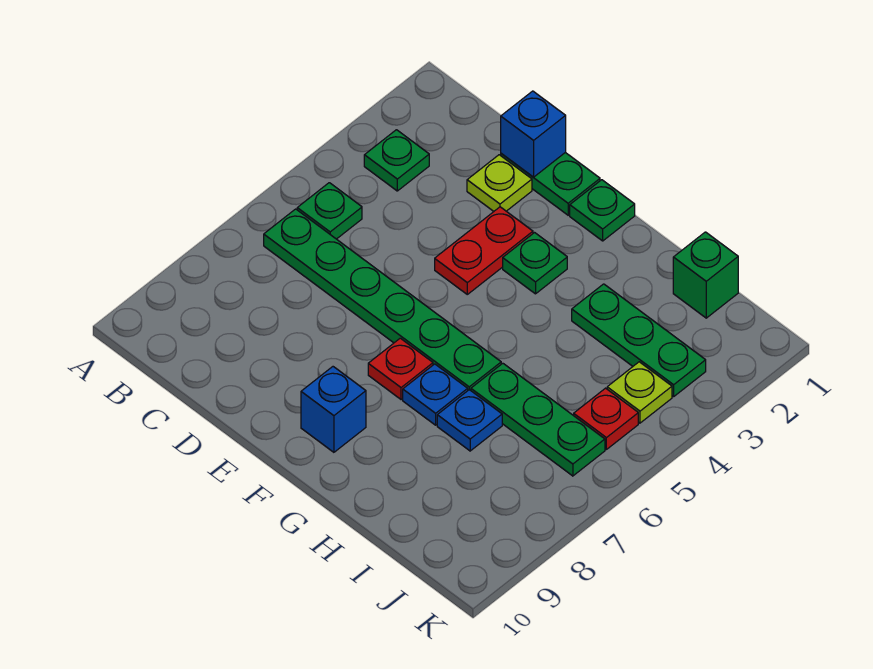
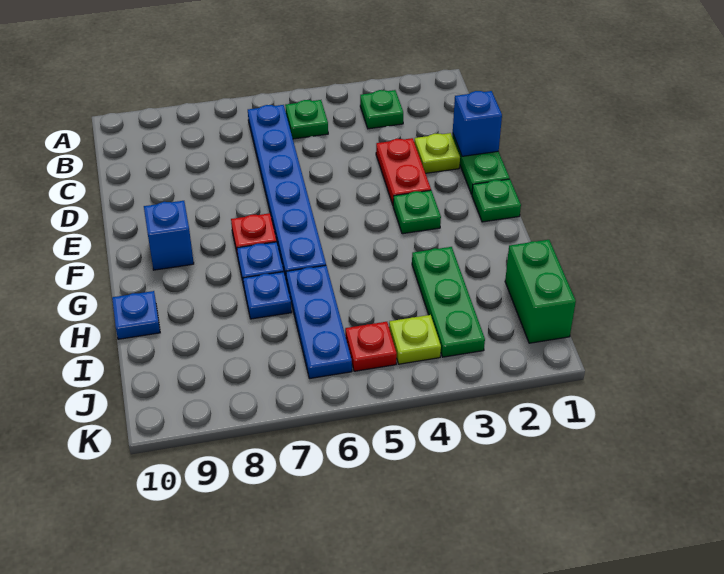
green plate B6:G6 level 1 -> blue plate B6:G6 level 1
red plate E3:E4 level 1 -> red plate D3:E3 level 1
green plate H6:J6 level 1 -> blue plate H6:J6 level 1
none -> blue plate H10 level 1
green brick I1 level 1 -> green brick I1:J1 level 1

